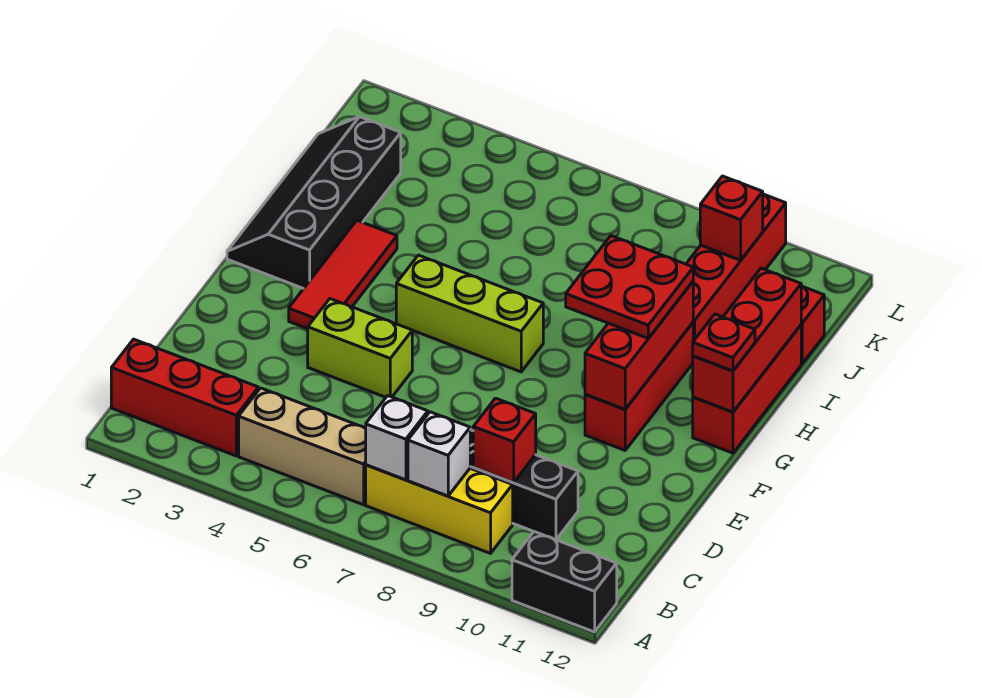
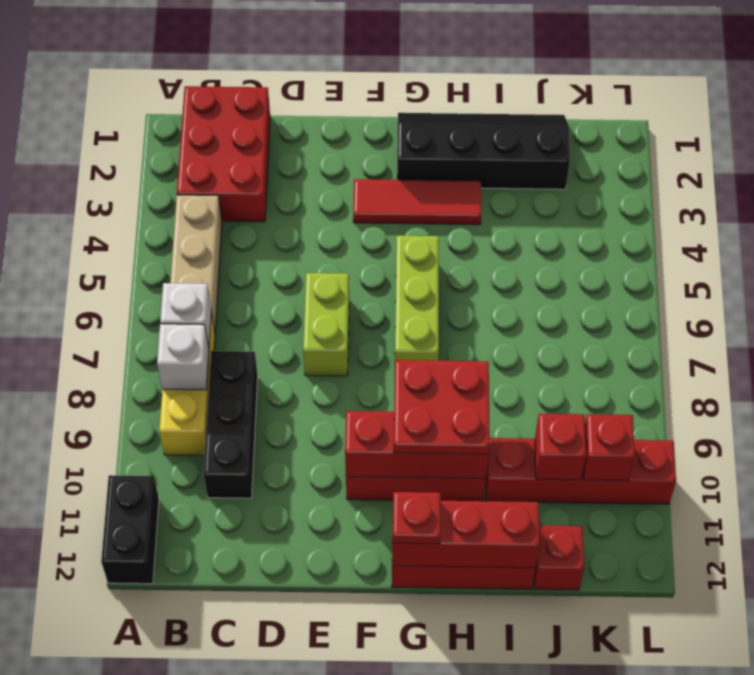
red brick B1:B3 level 1 -> red brick B1:C3 level 1
red brick C9 level 2 -> red brick J10 level 2
lime brick E4:E5 level 1 -> lime brick E6:E7 level 1

